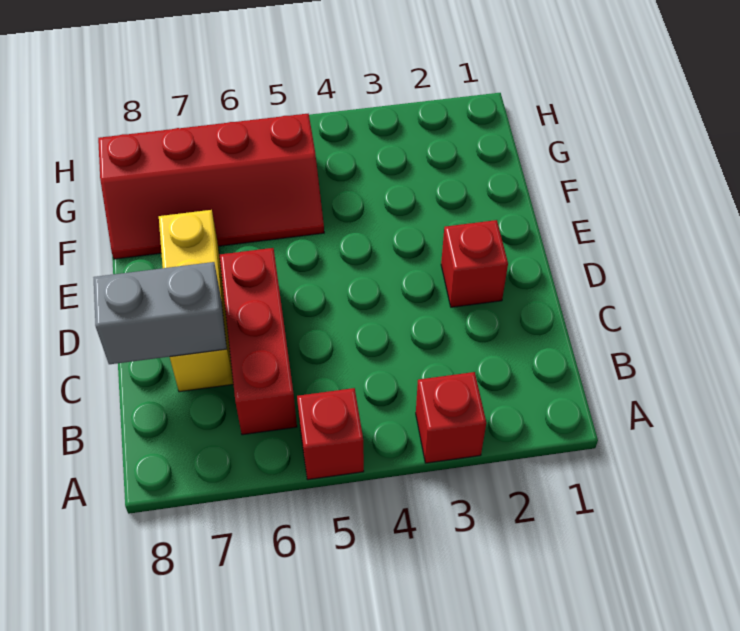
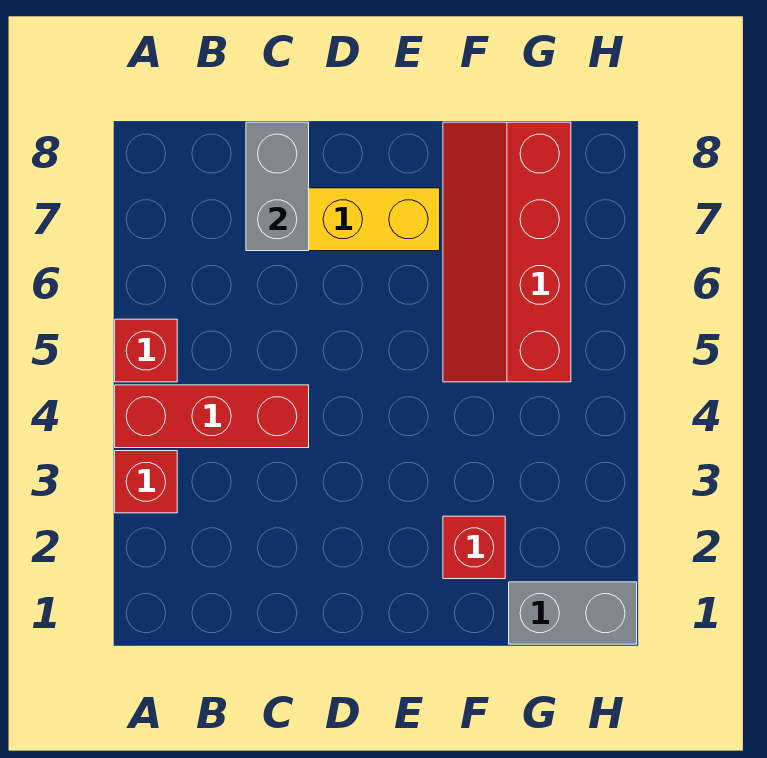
red brick B6:D6 level 1 -> red brick A4:C4 level 1
red brick D2 level 1 -> red brick F2 level 1
none -> grey brick G1:H1 level 1

